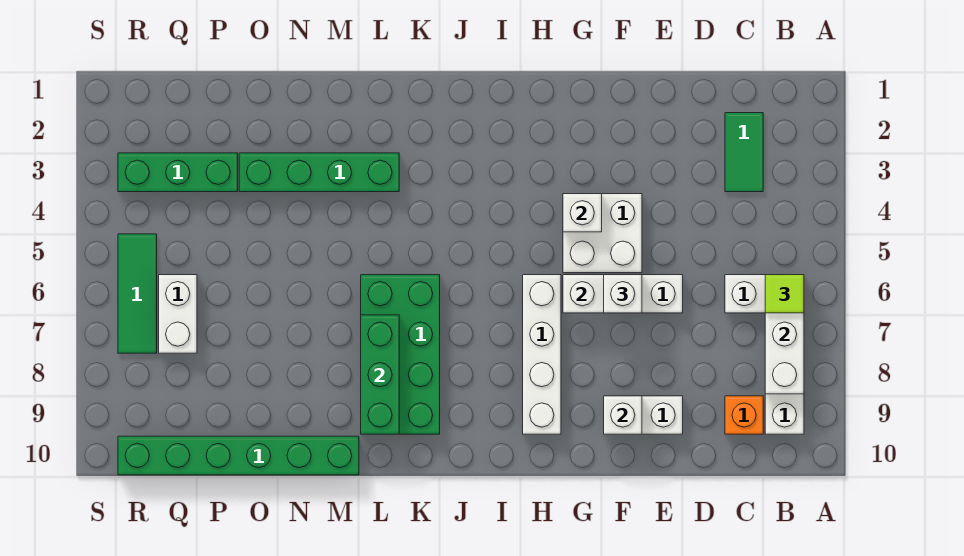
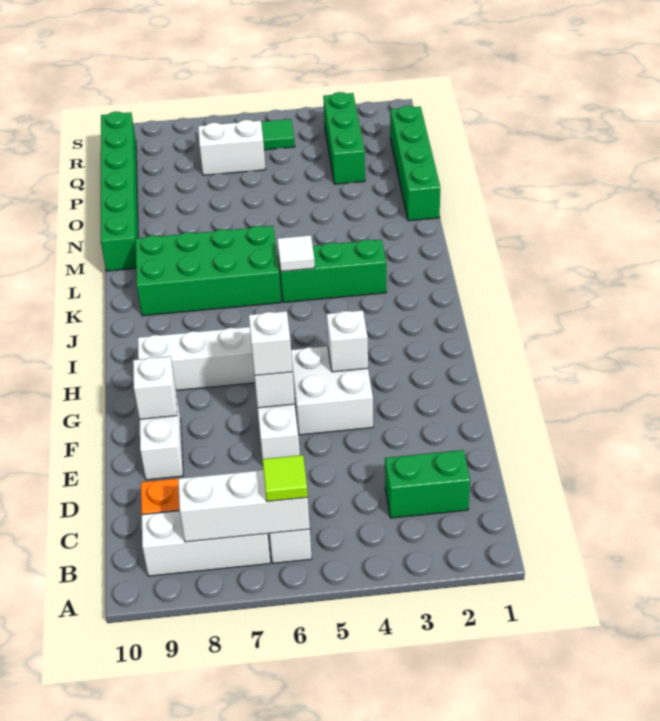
green tile C2:C3 level 1 -> green brick C2:C3 level 1
none -> white tile K5 level 2
green brick L3:O3 level 1 -> green brick N1:Q1 level 1
green brick L7:L9 level 2 -> green brick K3:K5 level 1

